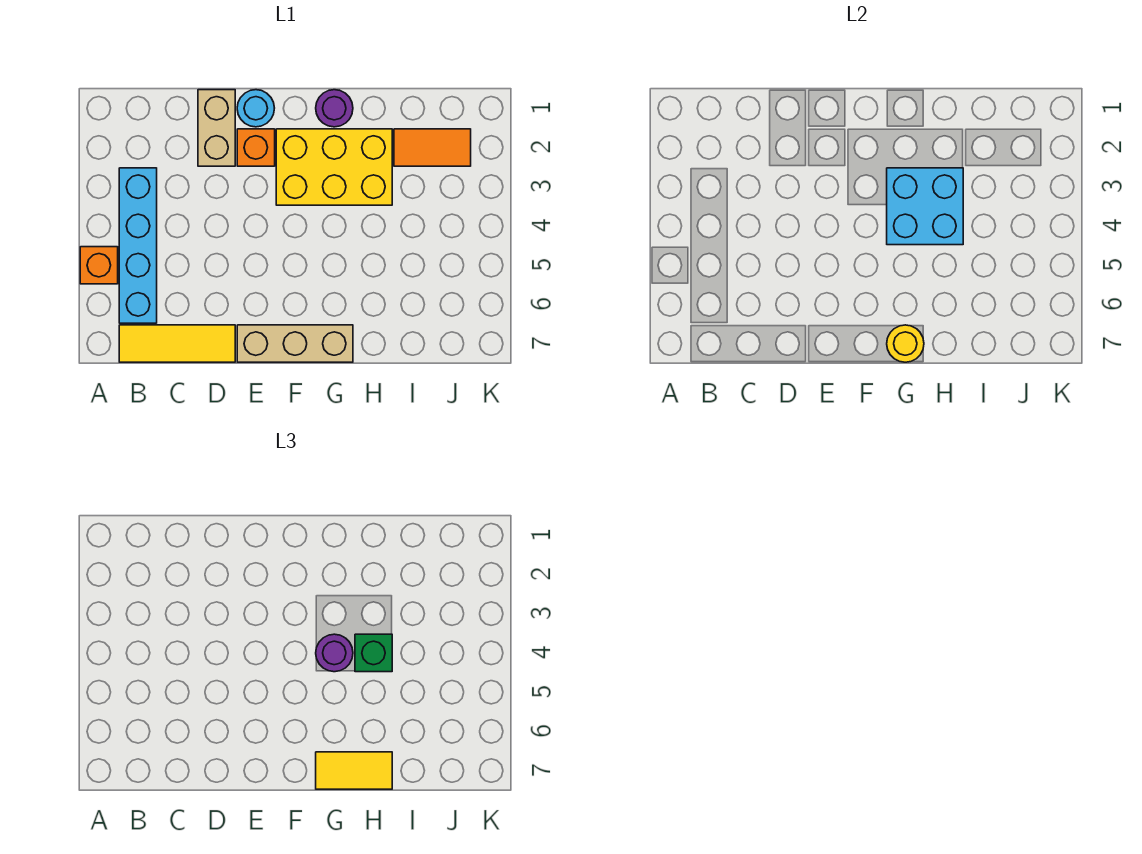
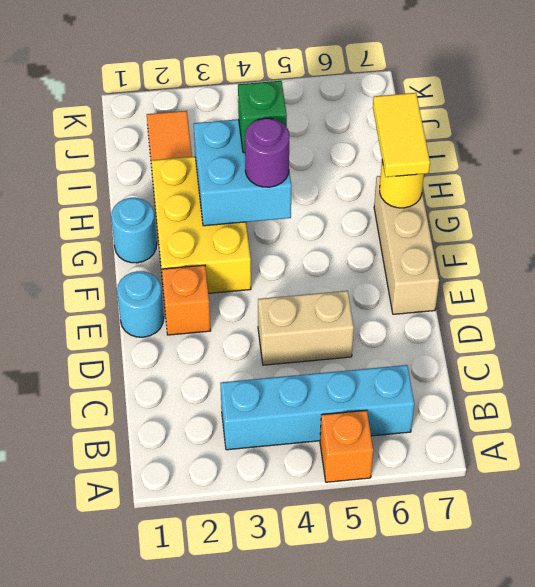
yellow tile B7:D7 level 1 -> none
tan brick D1:D2 level 1 -> tan brick D4:D5 level 1
purple round brick G1 level 1 -> cyan round brick G1 level 1

